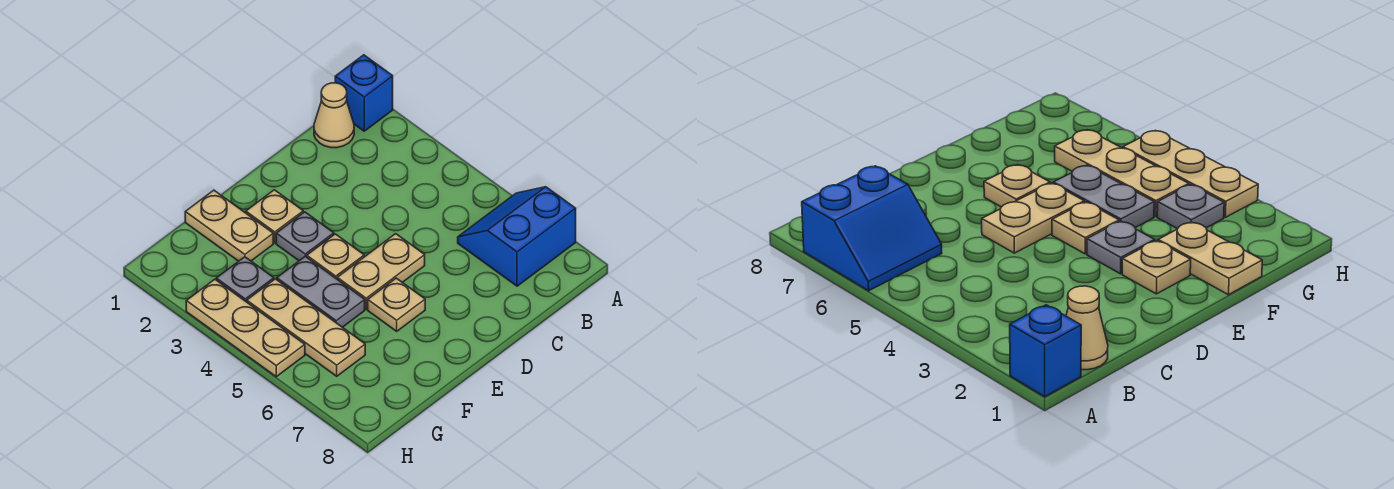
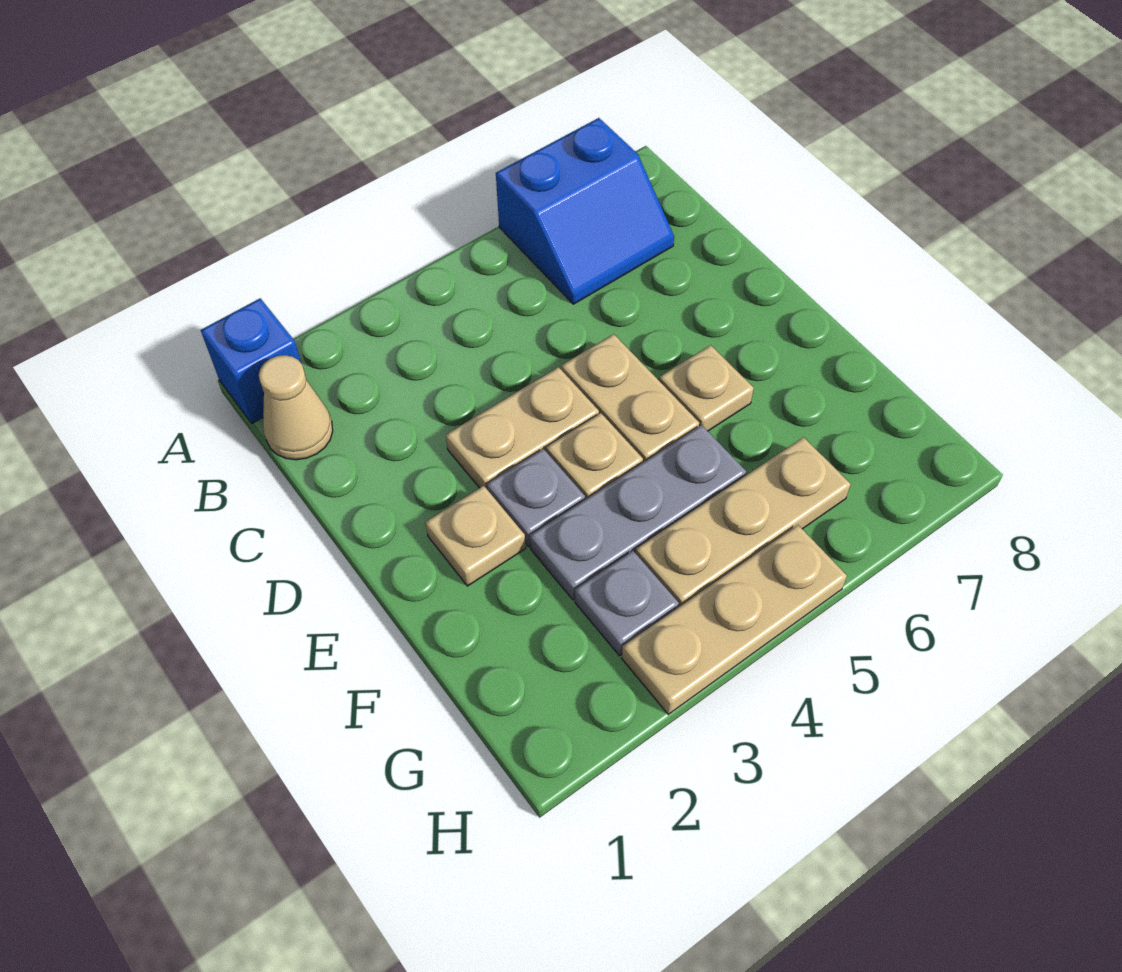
blue slope A6:B7 level 1 top 7 -> blue slope A6:B7 level 1 top A
tan plate F1:F2 level 1 -> tan plate D3:D4 level 1
grey plate F4:F5 level 1 -> grey plate F3:F5 level 1

